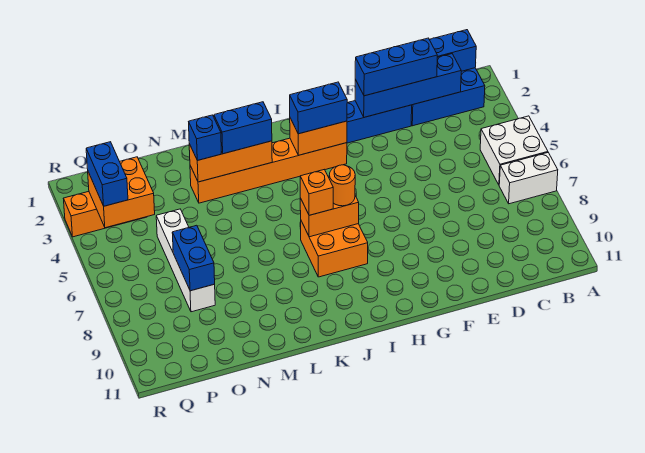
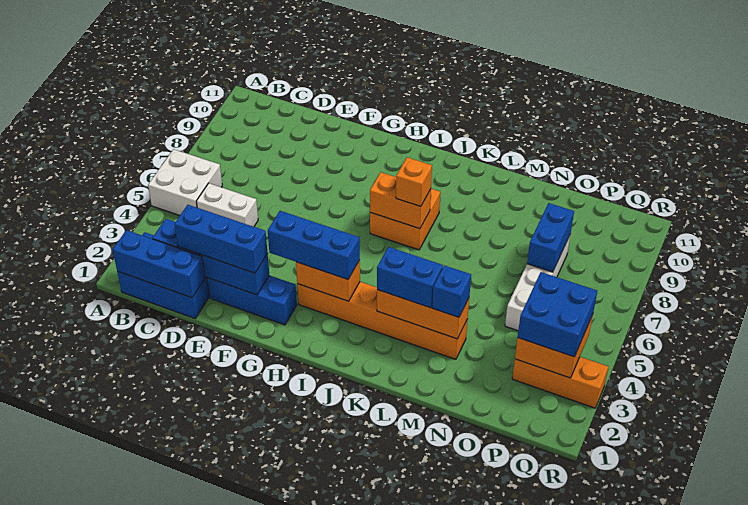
white brick A7:B7 level 1 -> white brick C5:D5 level 1
blue brick H3:I3 level 3 -> blue brick G3:I3 level 3
orange round brick I7 level 3 -> none
blue brick Q3:Q4 level 3 -> blue brick P3:Q4 level 3

